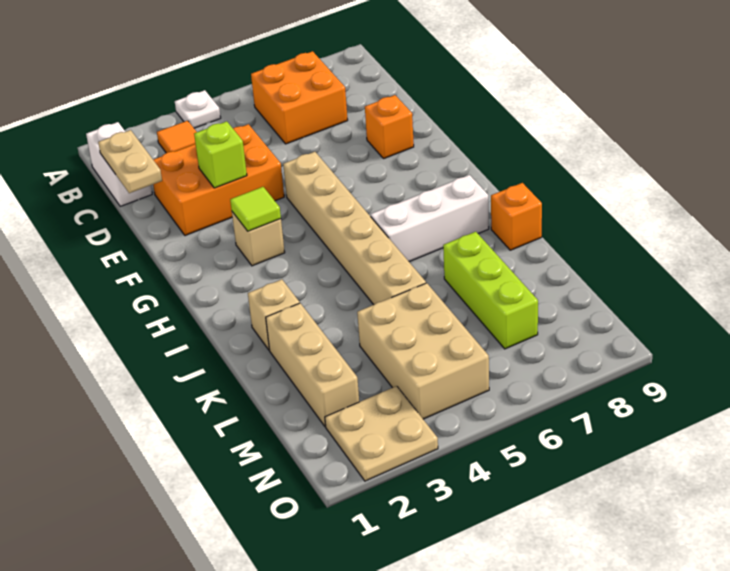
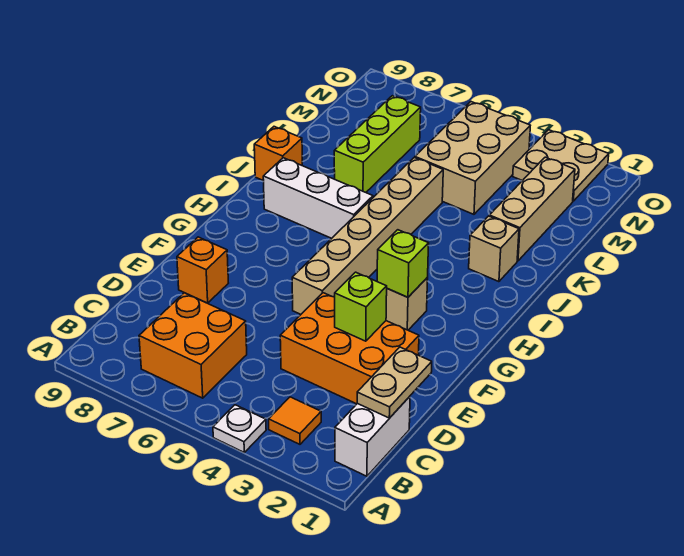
lime tile G3 level 2 -> lime brick G3 level 2

